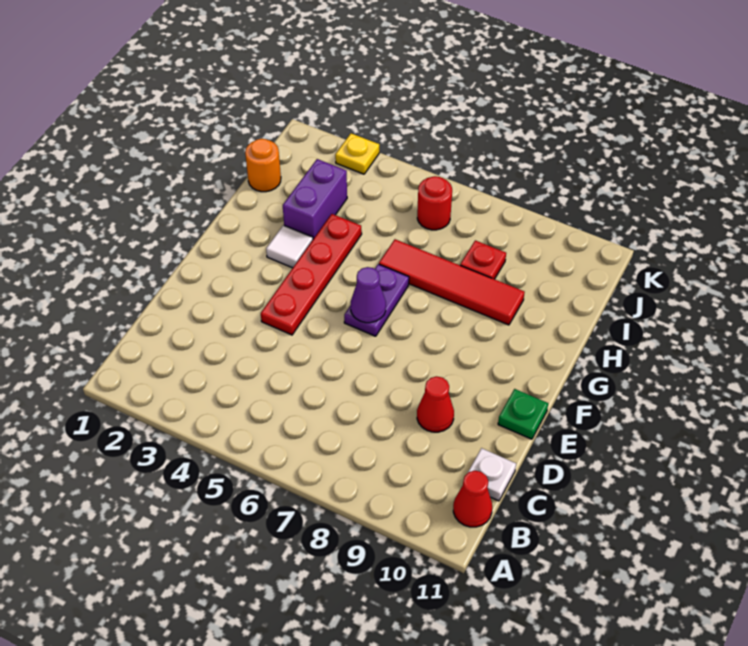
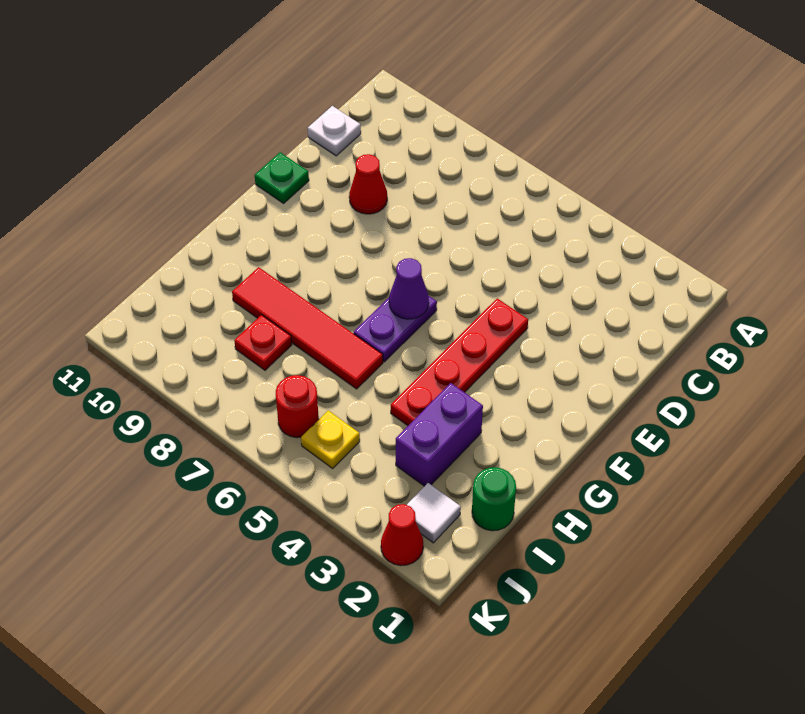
red cone B11 level 1 -> red cone K2 level 1
white tile G3 level 1 -> white tile J2 level 1
orange round brick I1 level 1 -> green round brick I1 level 1
yellow plate K3 level 1 -> yellow plate J5 level 1

